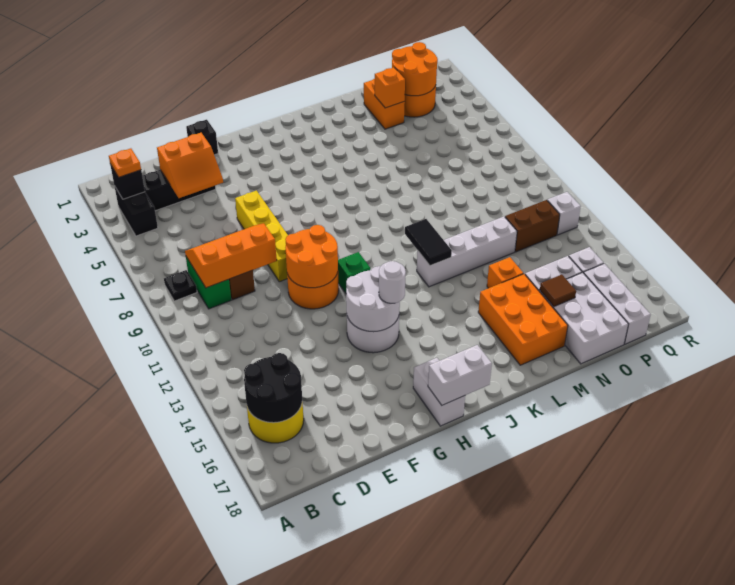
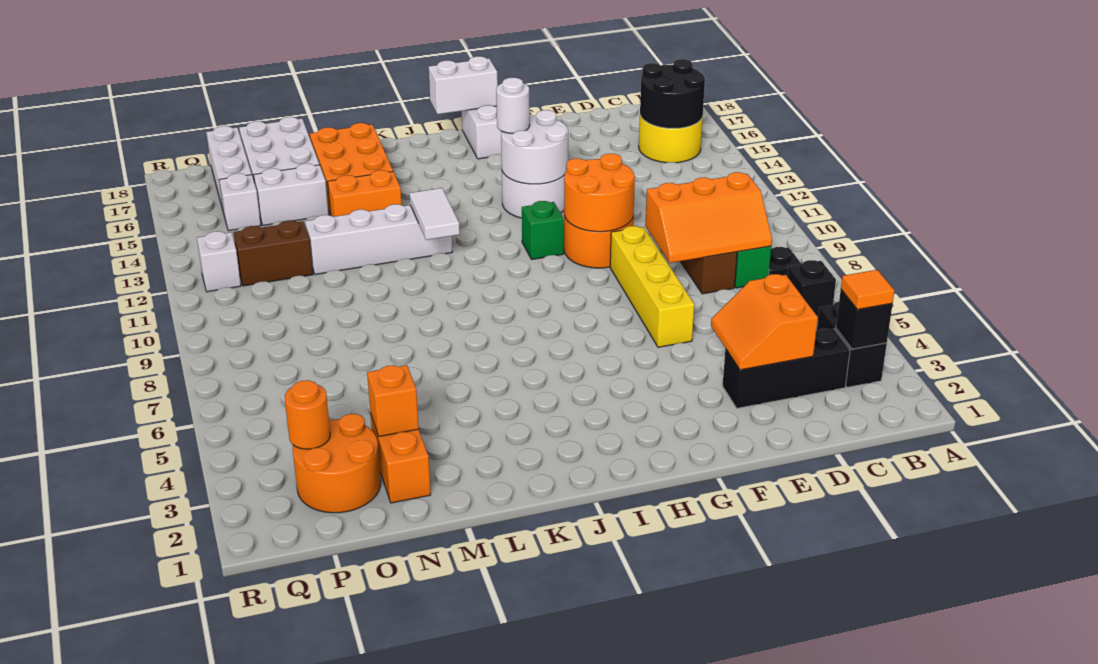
orange plate B3 level 3 -> orange tile B3 level 3
orange slope D3:E4 level 2 top 3 -> orange slope D3:E4 level 2 top D
black brick F1 level 1 -> black brick B6 level 1
black tile K11:K12 level 2 -> white tile K11:K12 level 2
orange brick M14 level 1 -> orange brick L14:M14 level 1
brown tile N16 level 2 -> none
orange round brick O2:P3 level 2 -> orange round brick P3 level 2

